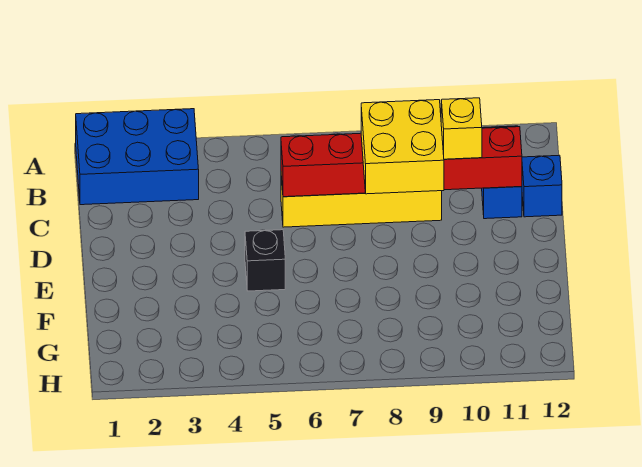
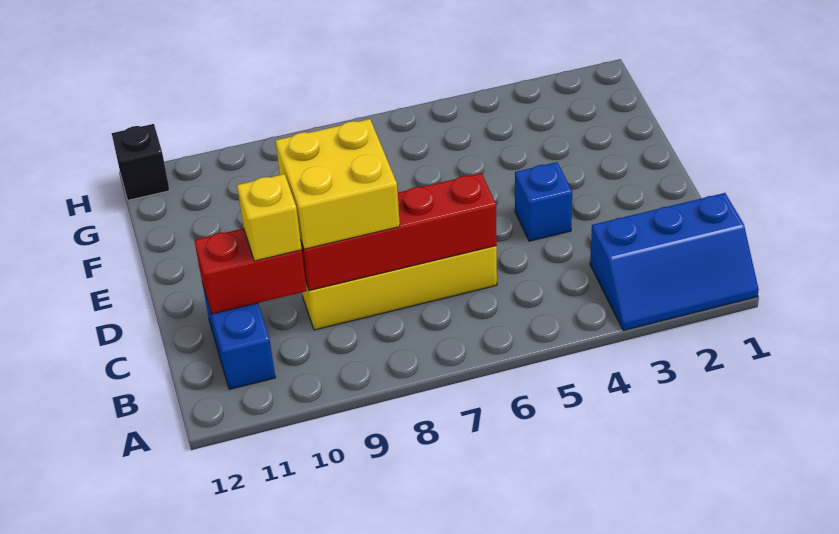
blue brick A1:B3 level 1 -> blue slope A1:B3 level 1 top B
blue brick C12 level 1 -> blue brick D4 level 1
black brick E5 level 1 -> black brick H12 level 1

